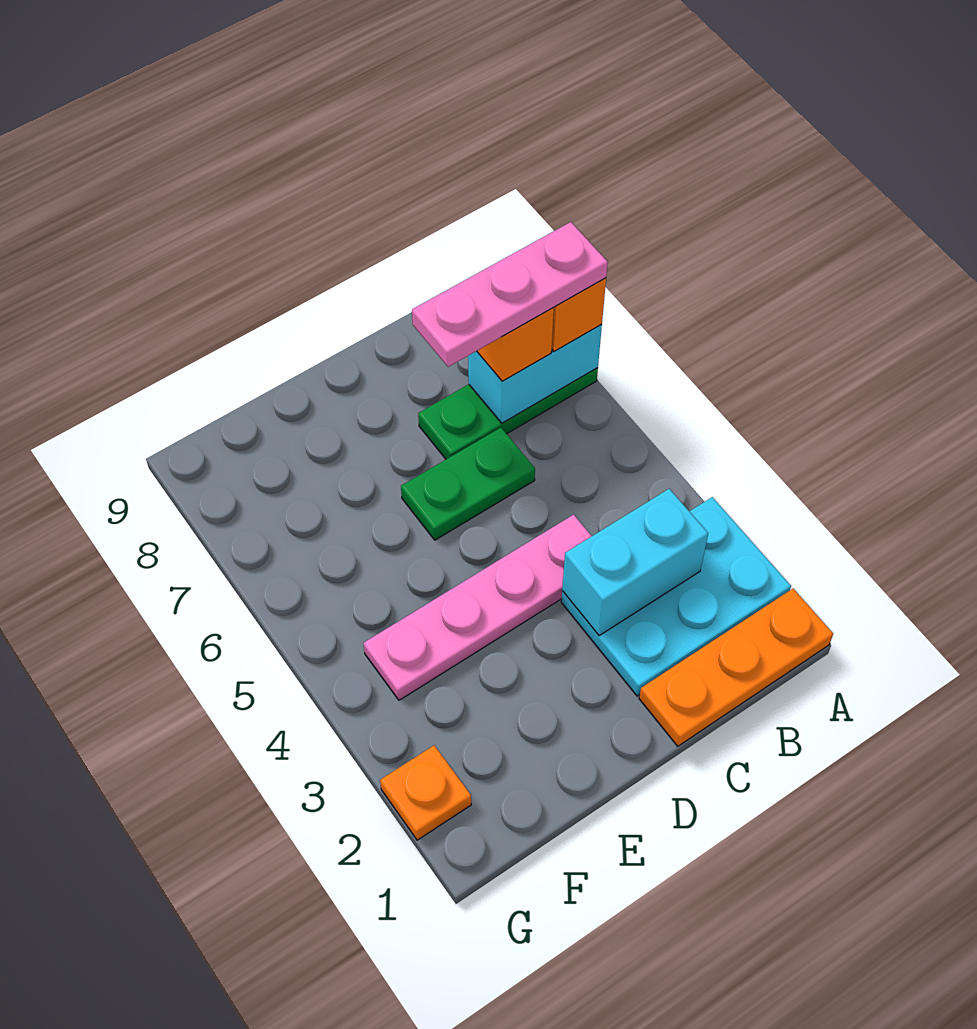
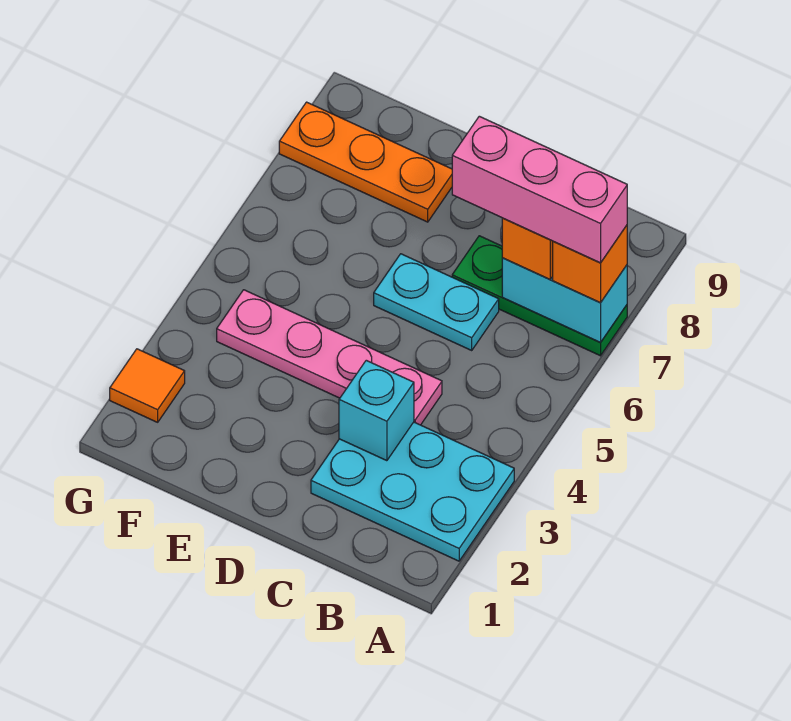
orange plate A1:C1 level 1 -> orange plate E8:G8 level 1
pink plate A7:C7 level 4 -> pink brick A7:C7 level 4
cyan brick B3:C3 level 2 -> cyan brick C3 level 2
green plate C6:D6 level 1 -> cyan plate C6:D6 level 1
orange plate G2 level 1 -> orange tile G2 level 1

